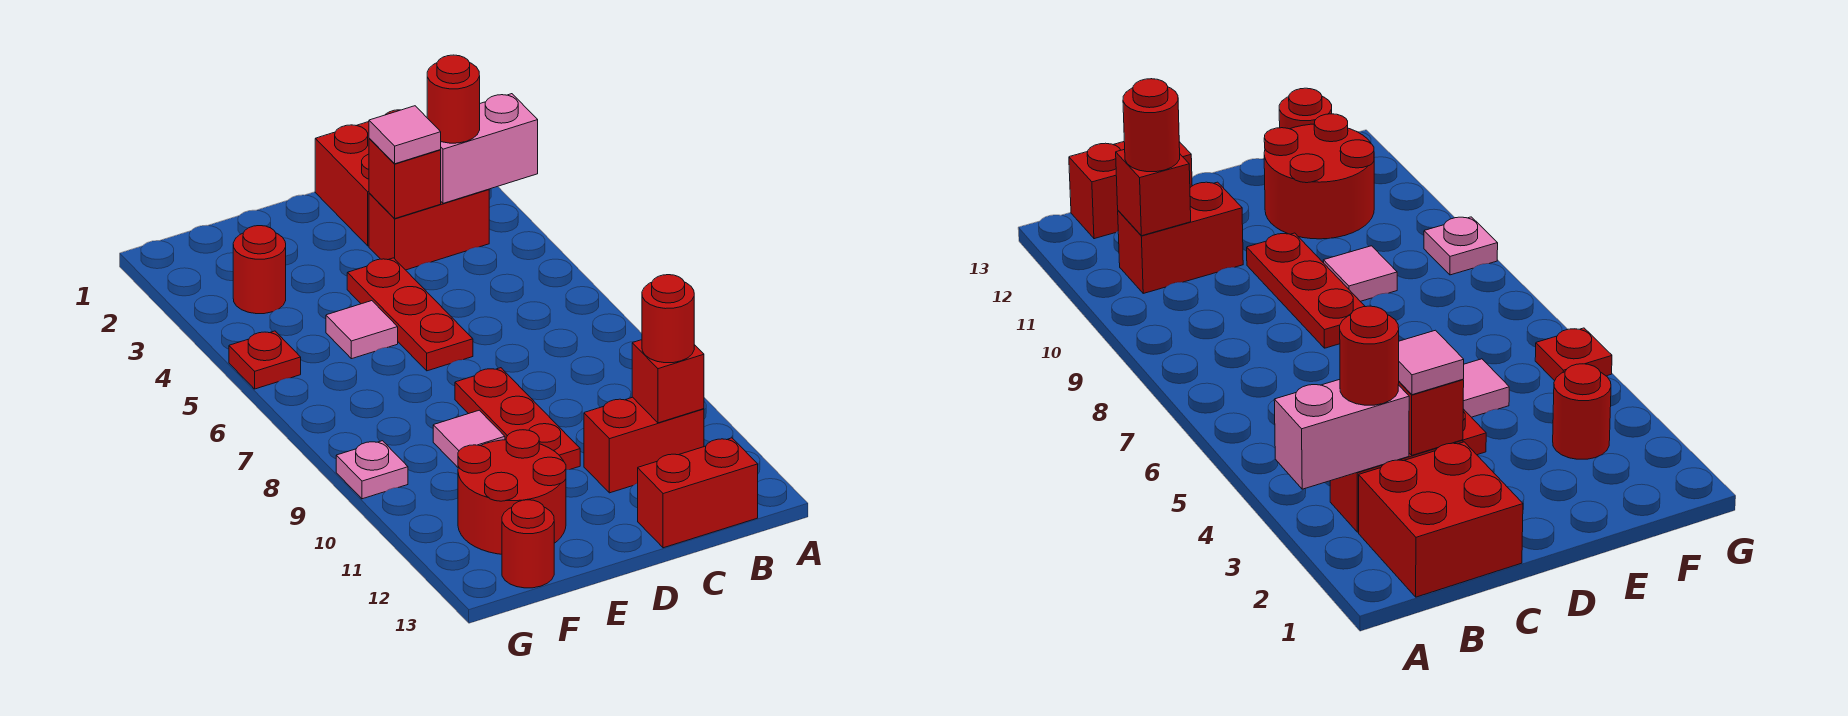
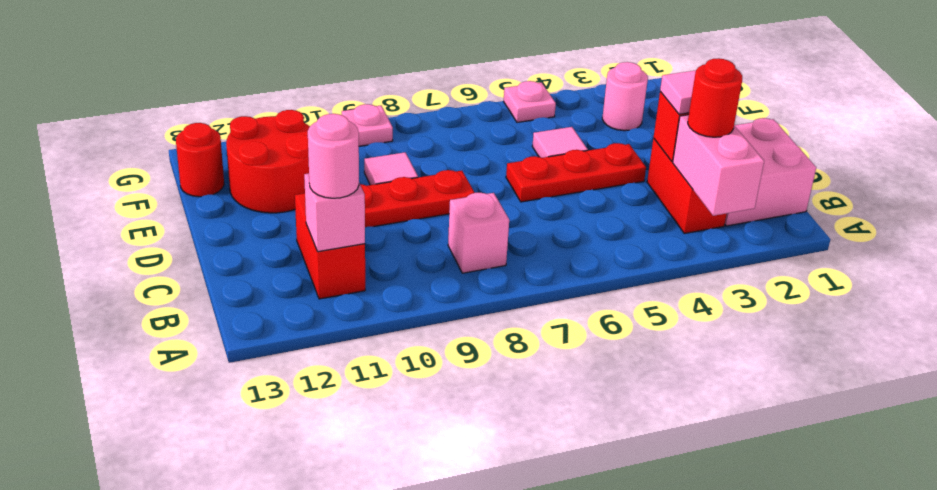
red brick B1:C2 level 1 -> pink brick B1:C2 level 1
none -> pink brick B8 level 1
red brick B11 level 2 -> pink brick B11 level 2
red round brick B11 level 3 -> pink round brick B11 level 3
red brick B13:C13 level 1 -> none
red round brick F3 level 1 -> pink round brick F3 level 1
red plate G5 level 1 -> pink plate G5 level 1

